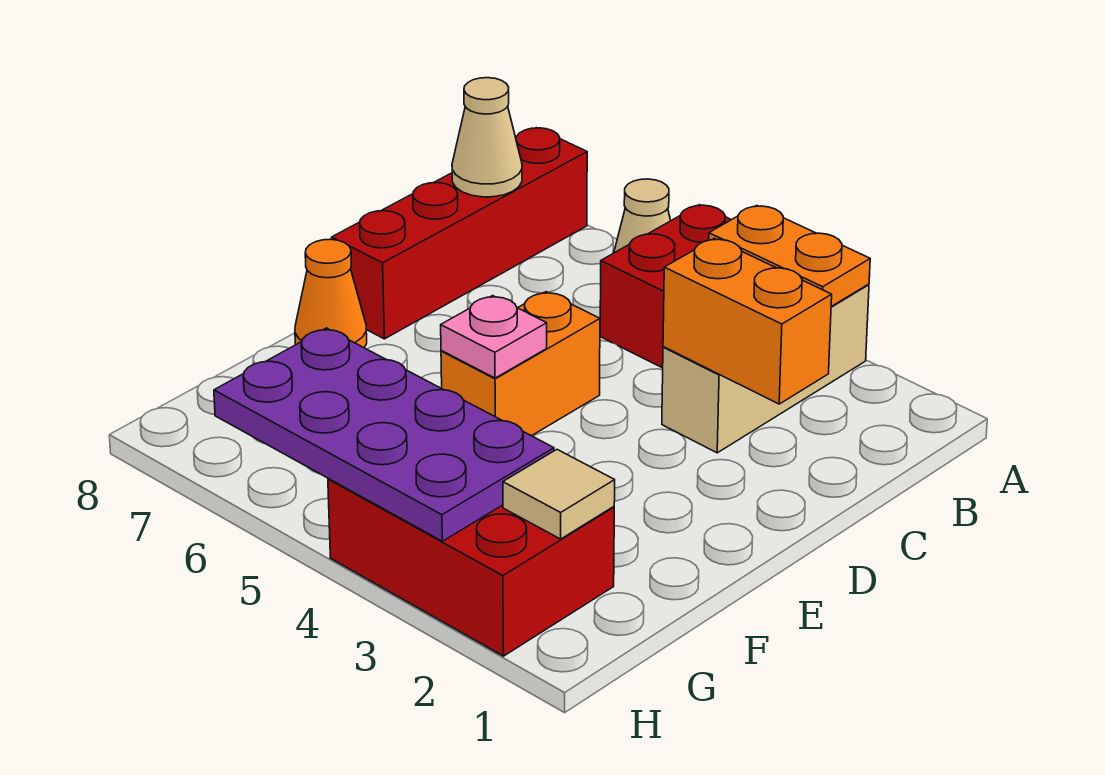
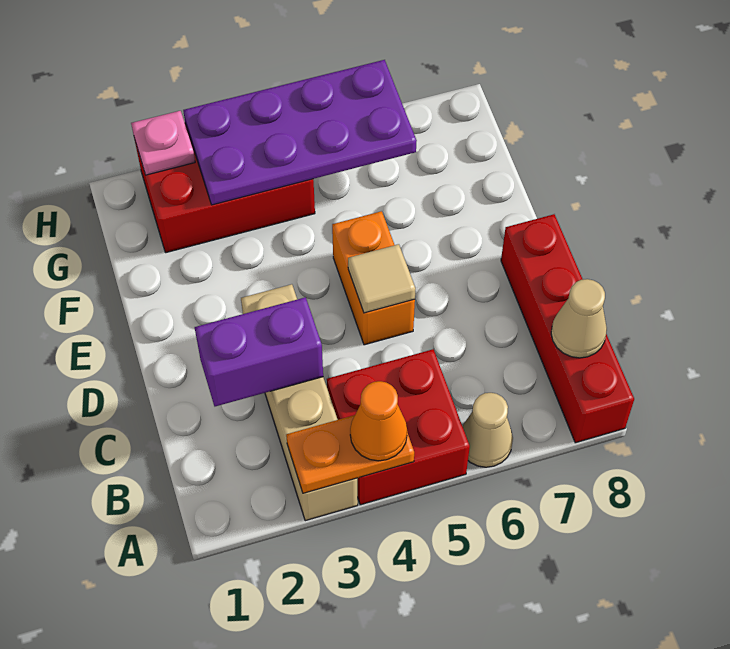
tan brick A3:C3 level 1 -> tan brick A3:D3 level 1
orange brick C2:C3 level 2 -> purple brick C2:C3 level 2
pink plate E5 level 2 -> pink plate H2 level 2
orange cone E8 level 1 -> orange cone A4 level 3
tan tile G2 level 2 -> tan tile D5 level 2

